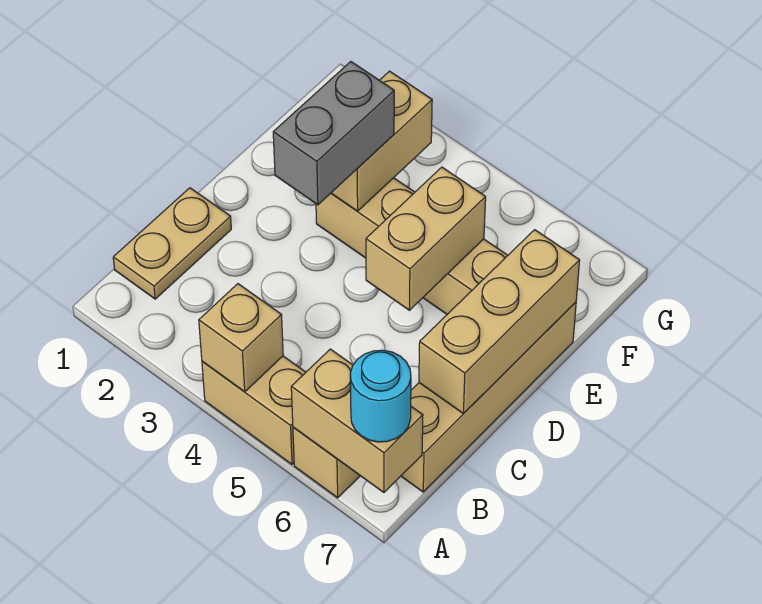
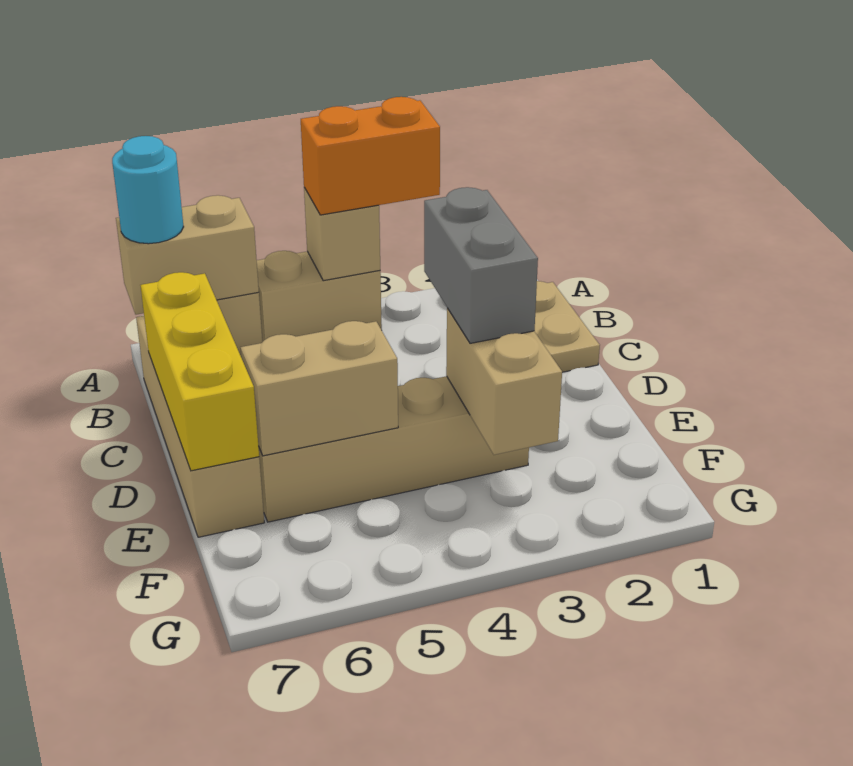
none -> orange brick A3:A4 level 3
tan brick C7:E7 level 2 -> yellow brick C7:E7 level 2
tan brick D5:E5 level 2 -> tan brick E5:E6 level 2

